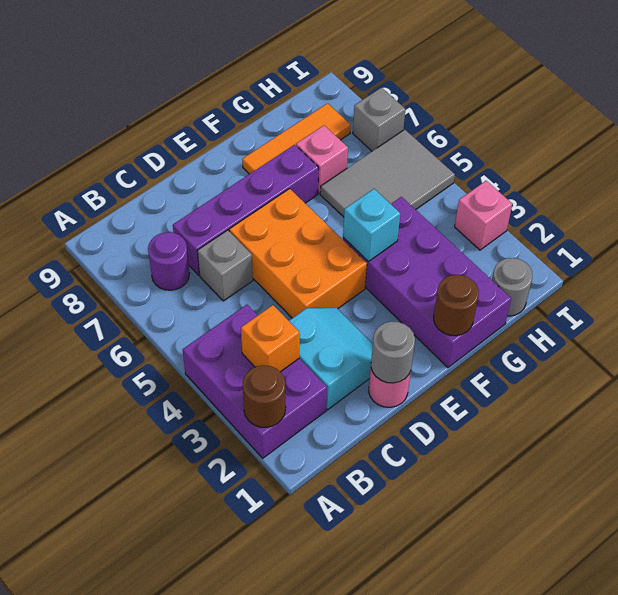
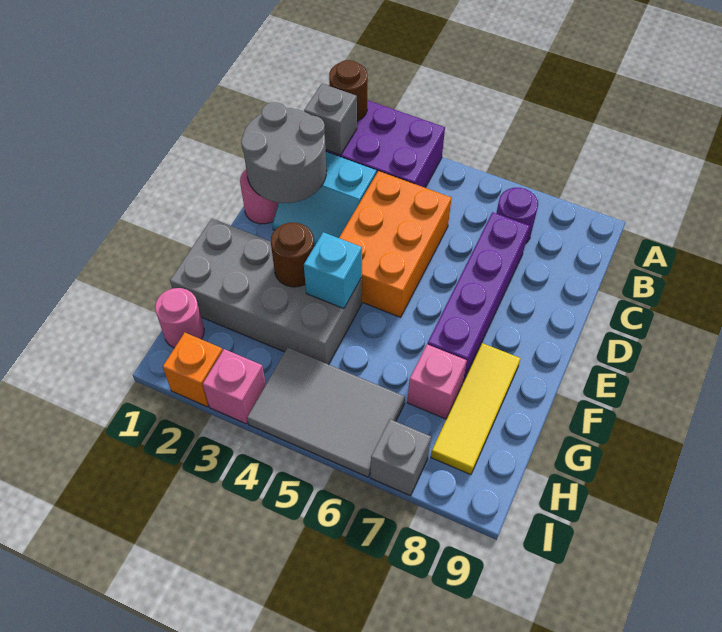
orange brick B3 level 2 -> orange brick I2 level 1
grey brick C6 level 1 -> grey brick B2 level 2
grey round brick D1 level 2 -> grey round brick C1:D2 level 2
orange brick D4:E6 level 1 -> orange brick C4:E5 level 1
purple brick F1:G4 level 1 -> grey brick F1:G4 level 1
brown round brick F1 level 2 -> brown round brick F3 level 2
orange tile F8:H8 level 1 -> yellow tile F8:H8 level 1
grey tile G5:I6 level 1 -> grey tile H4:I6 level 1
grey round brick H1 level 1 -> pink round brick H1 level 1

